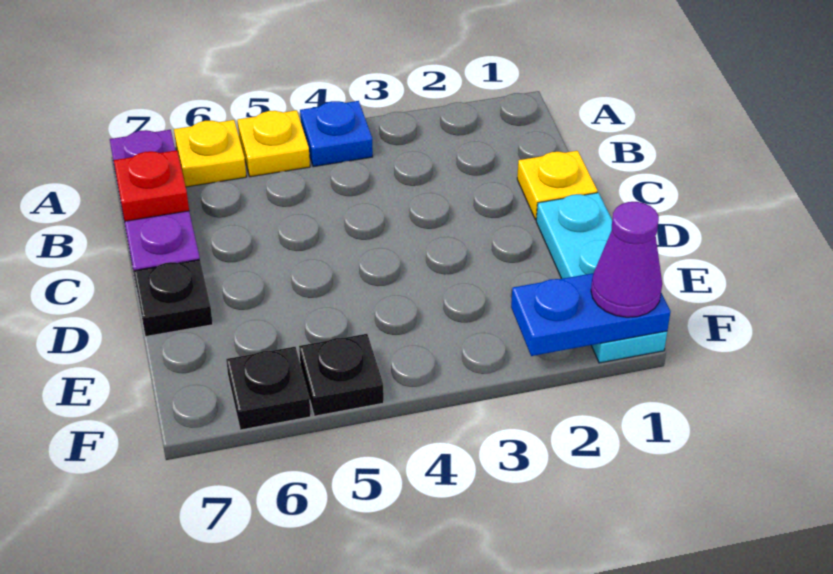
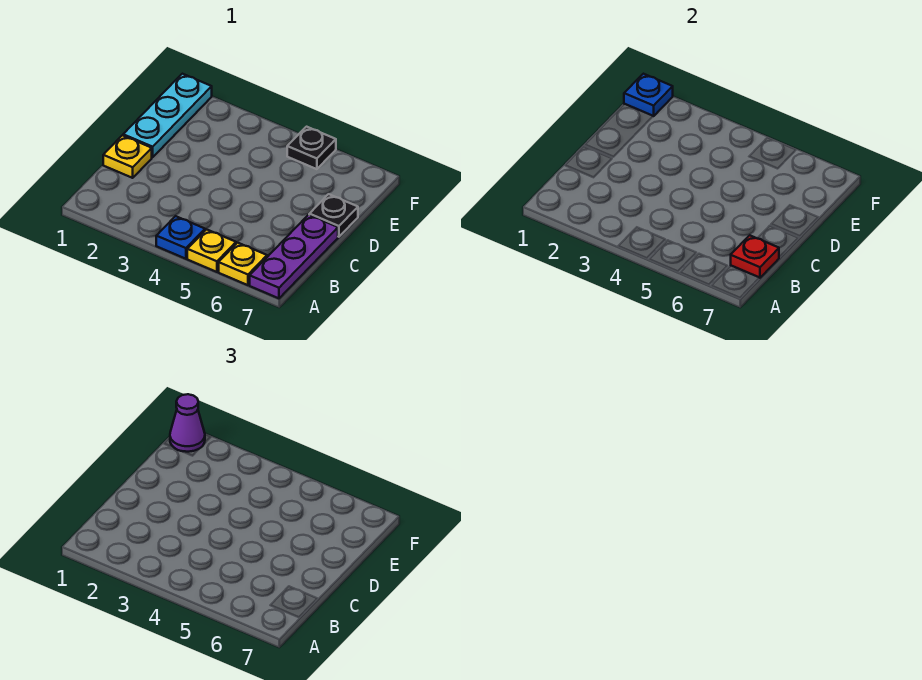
blue plate F1:F2 level 2 -> blue plate F1 level 2
black plate F6 level 1 -> none

